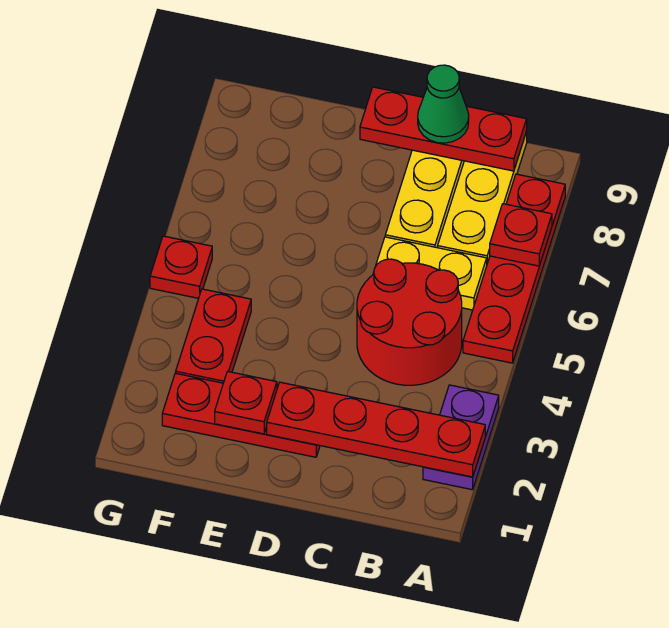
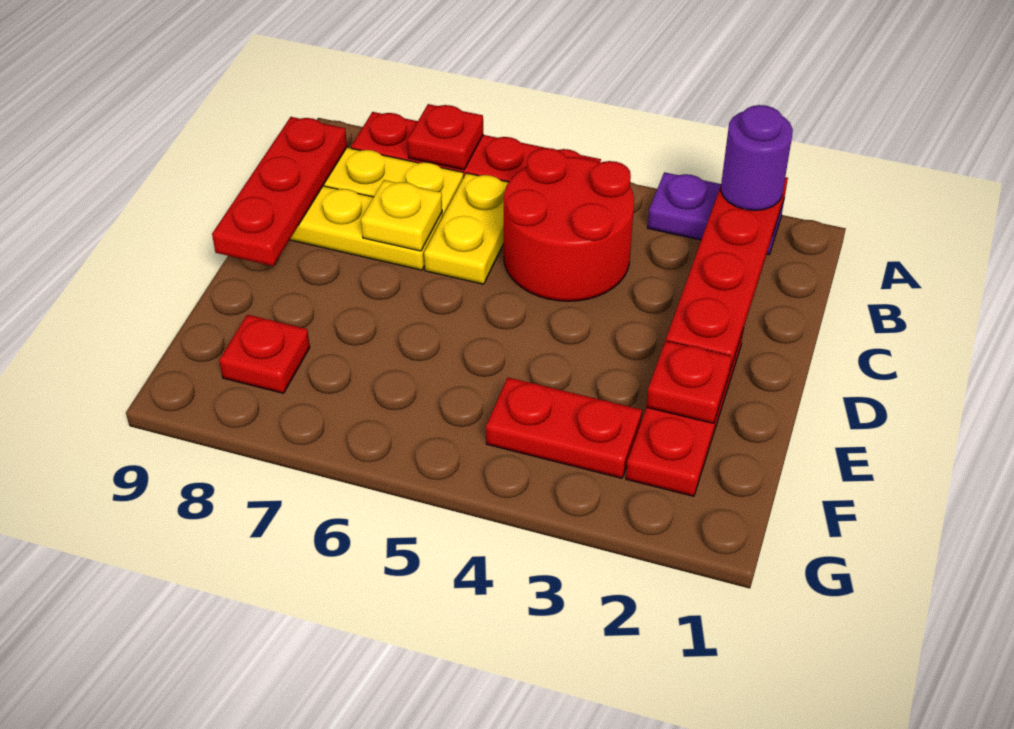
none -> purple round brick A2 level 3
none -> yellow plate C7 level 2
green cone C9 level 3 -> none
red plate G5 level 1 -> red plate F8 level 1

